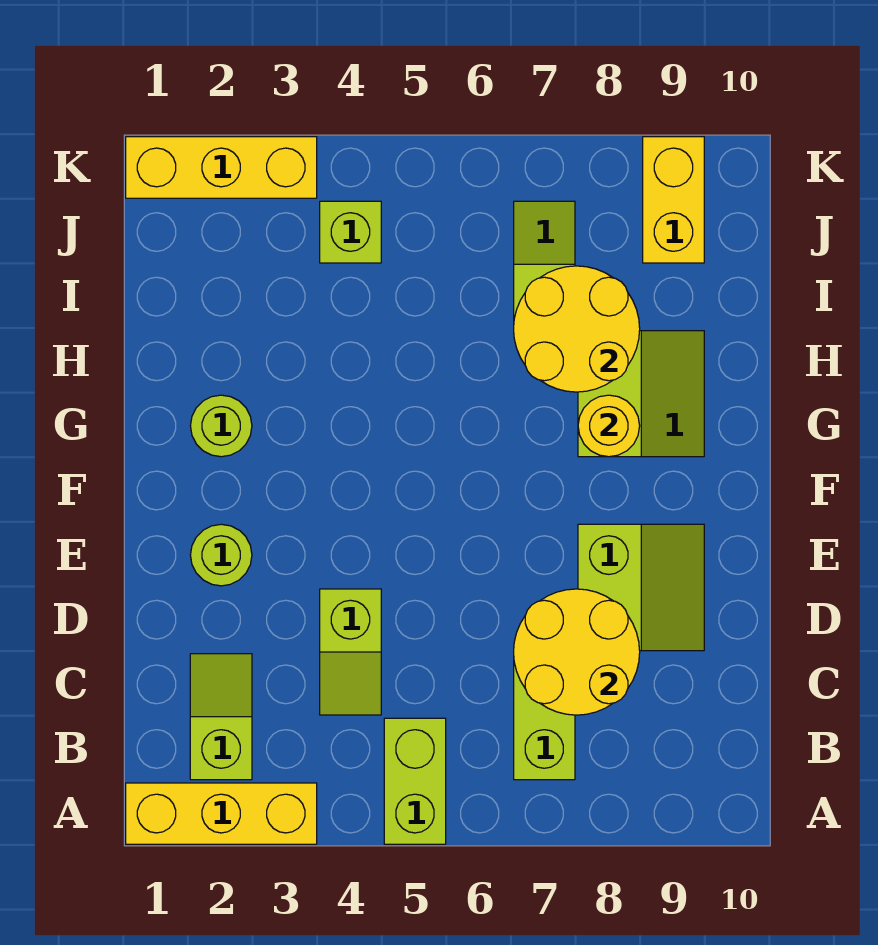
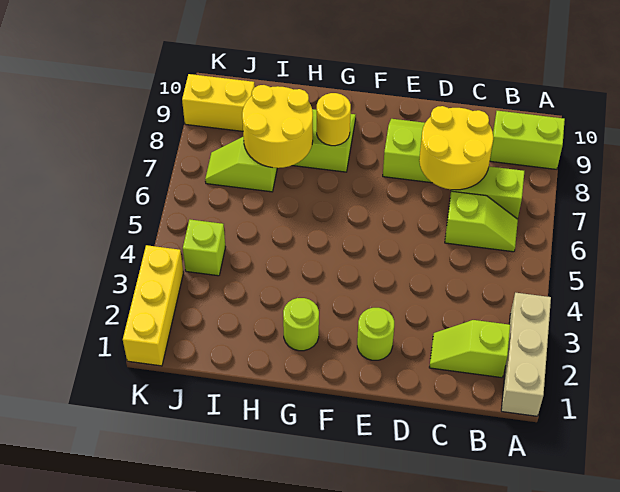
yellow brick A1:A3 level 1 -> tan brick A1:A3 level 1
lime brick A5:B5 level 1 -> lime brick A9:B9 level 1
lime slope C4:D4 level 1 top D -> lime slope B6:C6 level 1 top C

